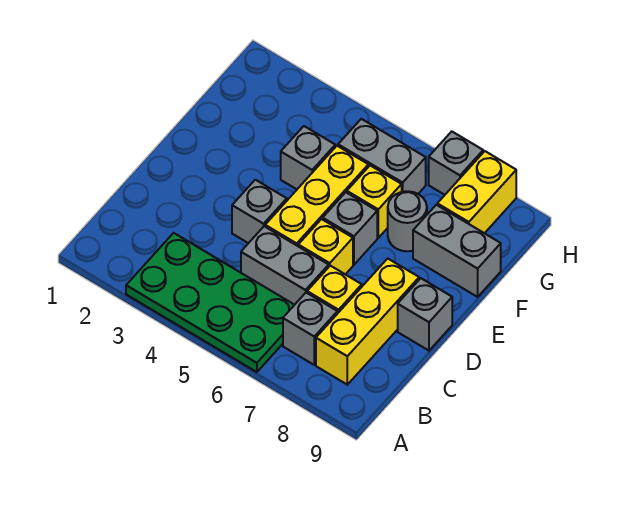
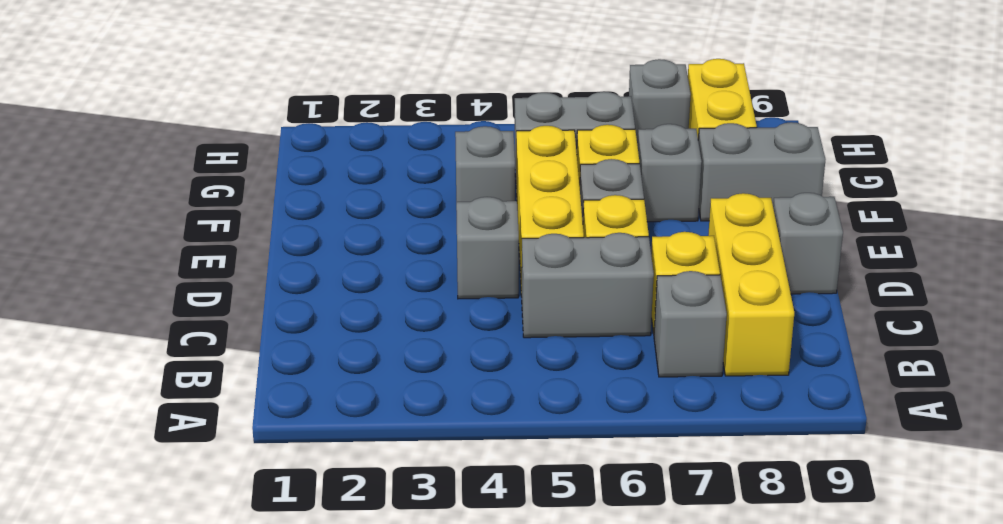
green plate A3:B6 level 1 -> none
grey round brick F7 level 1 -> grey brick F7 level 1

